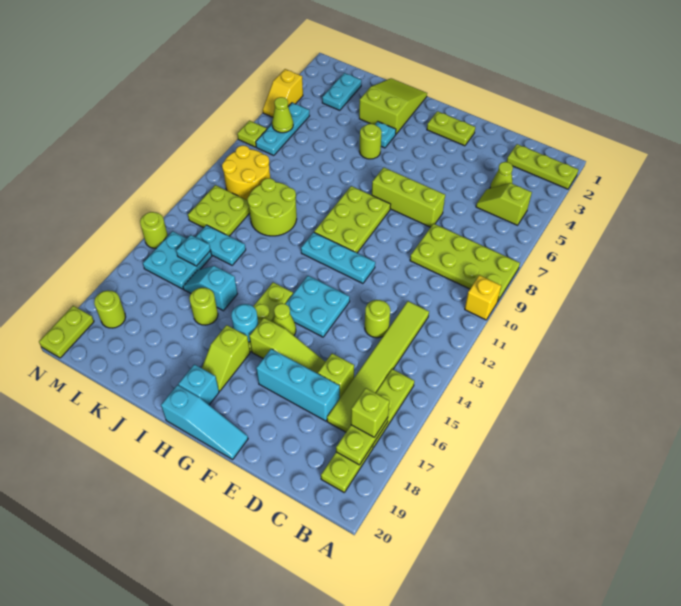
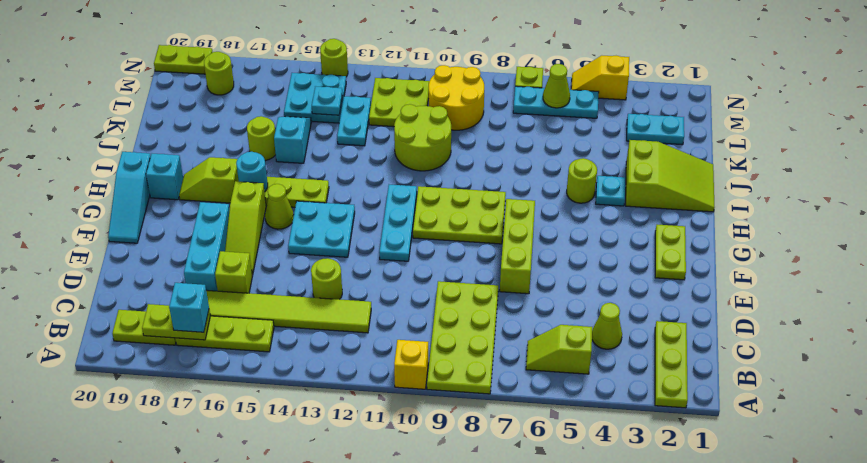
lime slope B5:C5 level 1 top B -> lime slope B5:B6 level 1 top 5
lime brick B17 level 3 -> cyan brick B17 level 3

